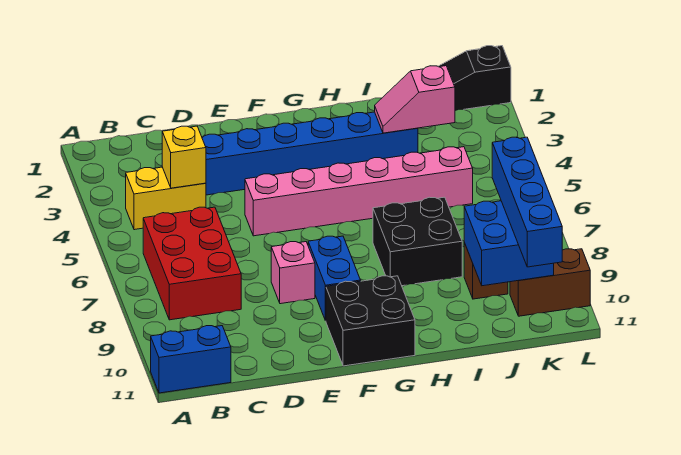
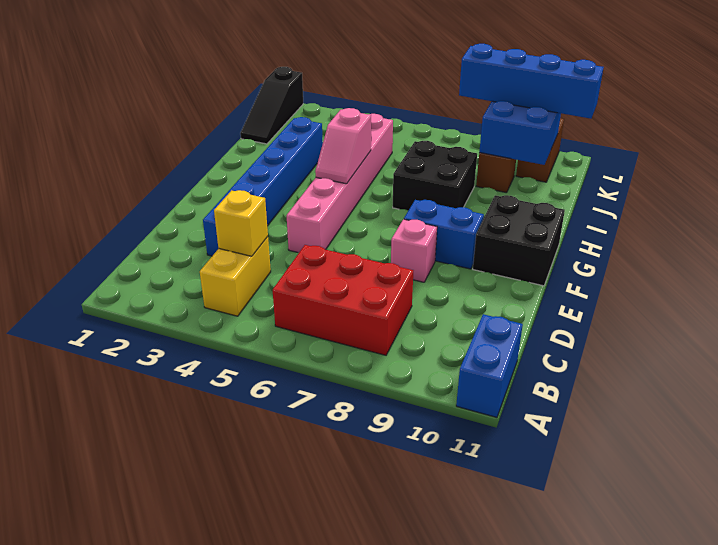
pink slope I3:J3 level 2 top J -> pink slope G5:H5 level 2 top H

